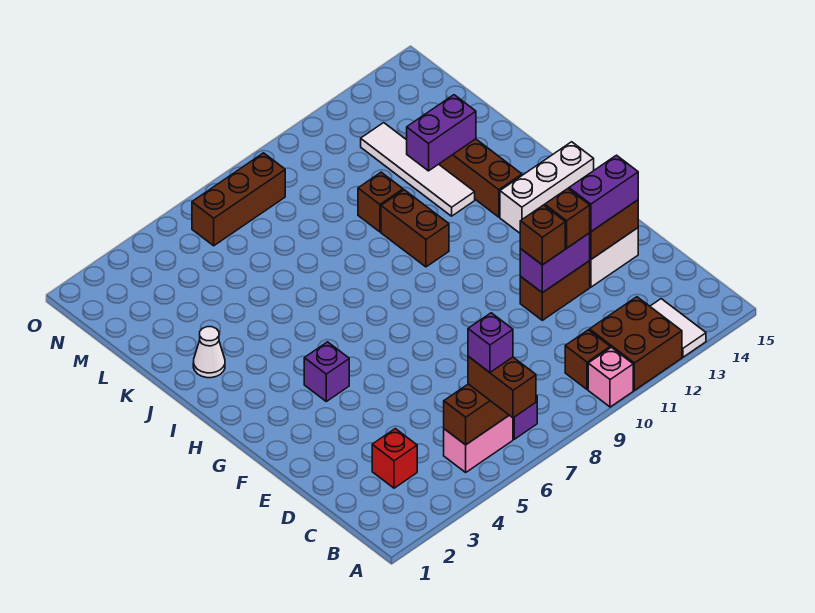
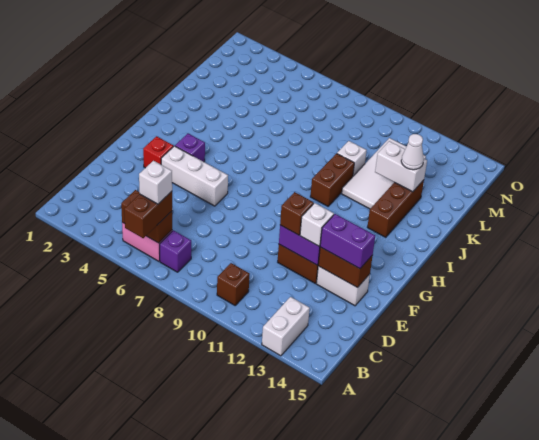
pink brick A10 level 1 -> none
brown brick A11:B12 level 1 -> none
white tile A13:B13 level 1 -> white brick A13:B13 level 1
purple brick B6 level 4 -> white brick B6 level 4
red brick C3 level 1 -> red brick F3 level 1
brown brick E12 level 3 -> white brick E12 level 3
white brick H13:H15 level 1 -> white brick F4:F6 level 1
white cone J2 level 1 -> white cone K13 level 3
white tile J12:M12 level 1 -> white tile J11:M12 level 1
brown brick K10 level 1 -> white brick K10 level 1
purple brick K12:K13 level 2 -> white brick K12:K13 level 2
brown brick N6:N8 level 1 -> none

